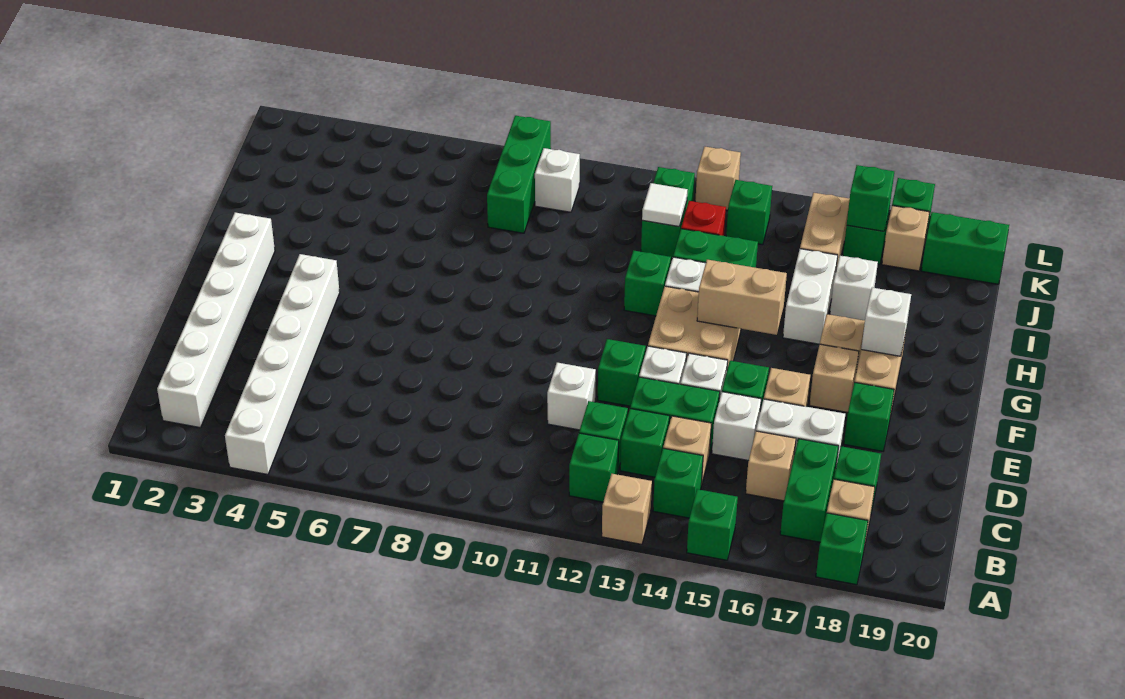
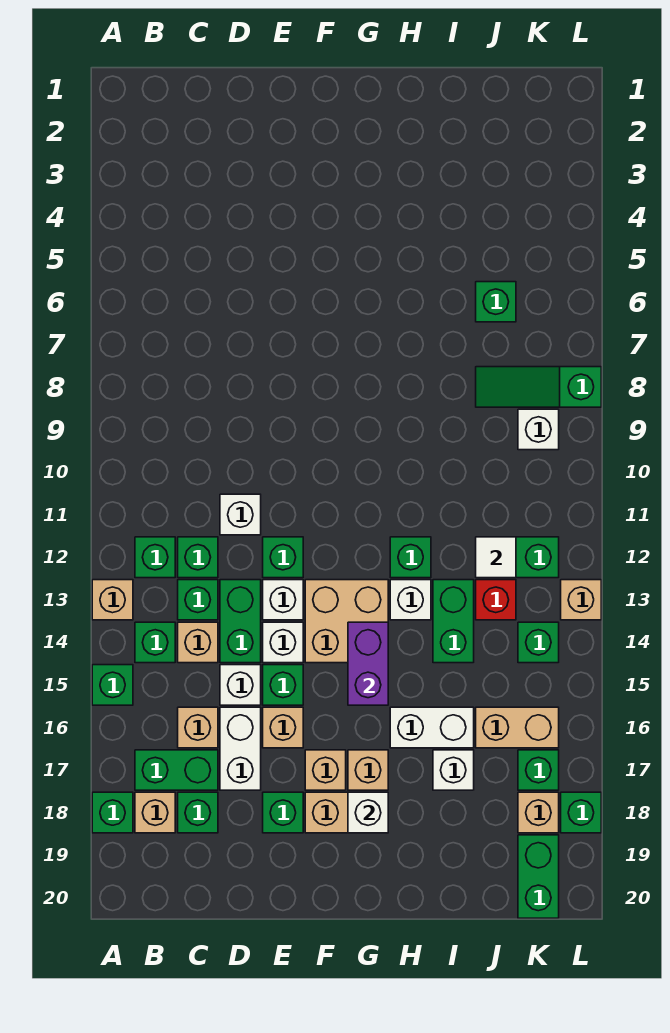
white brick A4:F4 level 1 -> none
white brick B2:G2 level 1 -> none
tan brick G14:G15 level 2 -> purple brick G14:G15 level 2
green brick J8:L8 level 1 -> green slope J8:L8 level 1 top L
green brick K17 level 2 -> green brick J6 level 1

